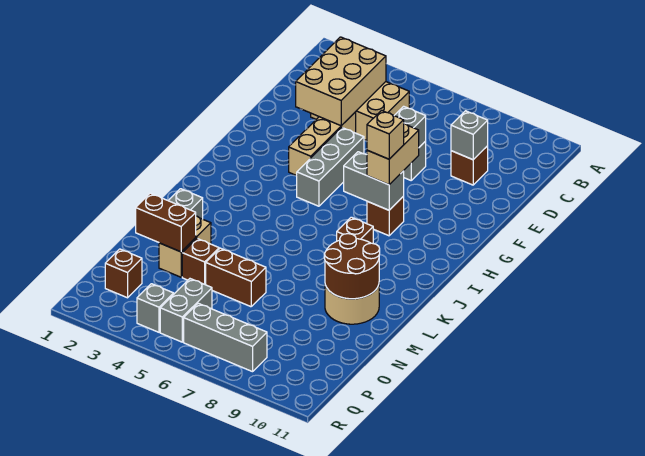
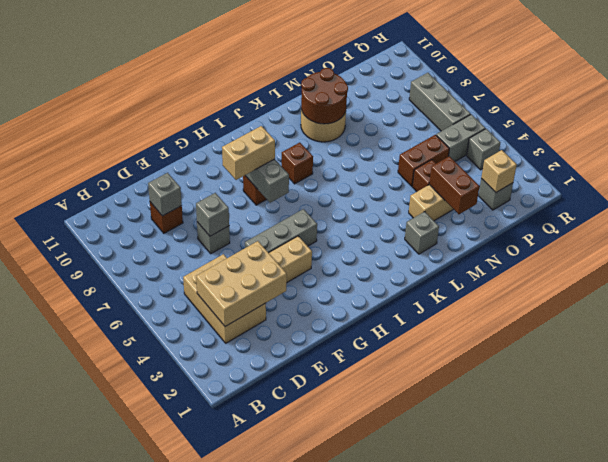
tan brick H8 level 4 -> tan brick P2 level 2
brown brick N5:N6 level 1 -> brown brick N5:O5 level 1
brown brick P2 level 1 -> grey brick P2 level 1

